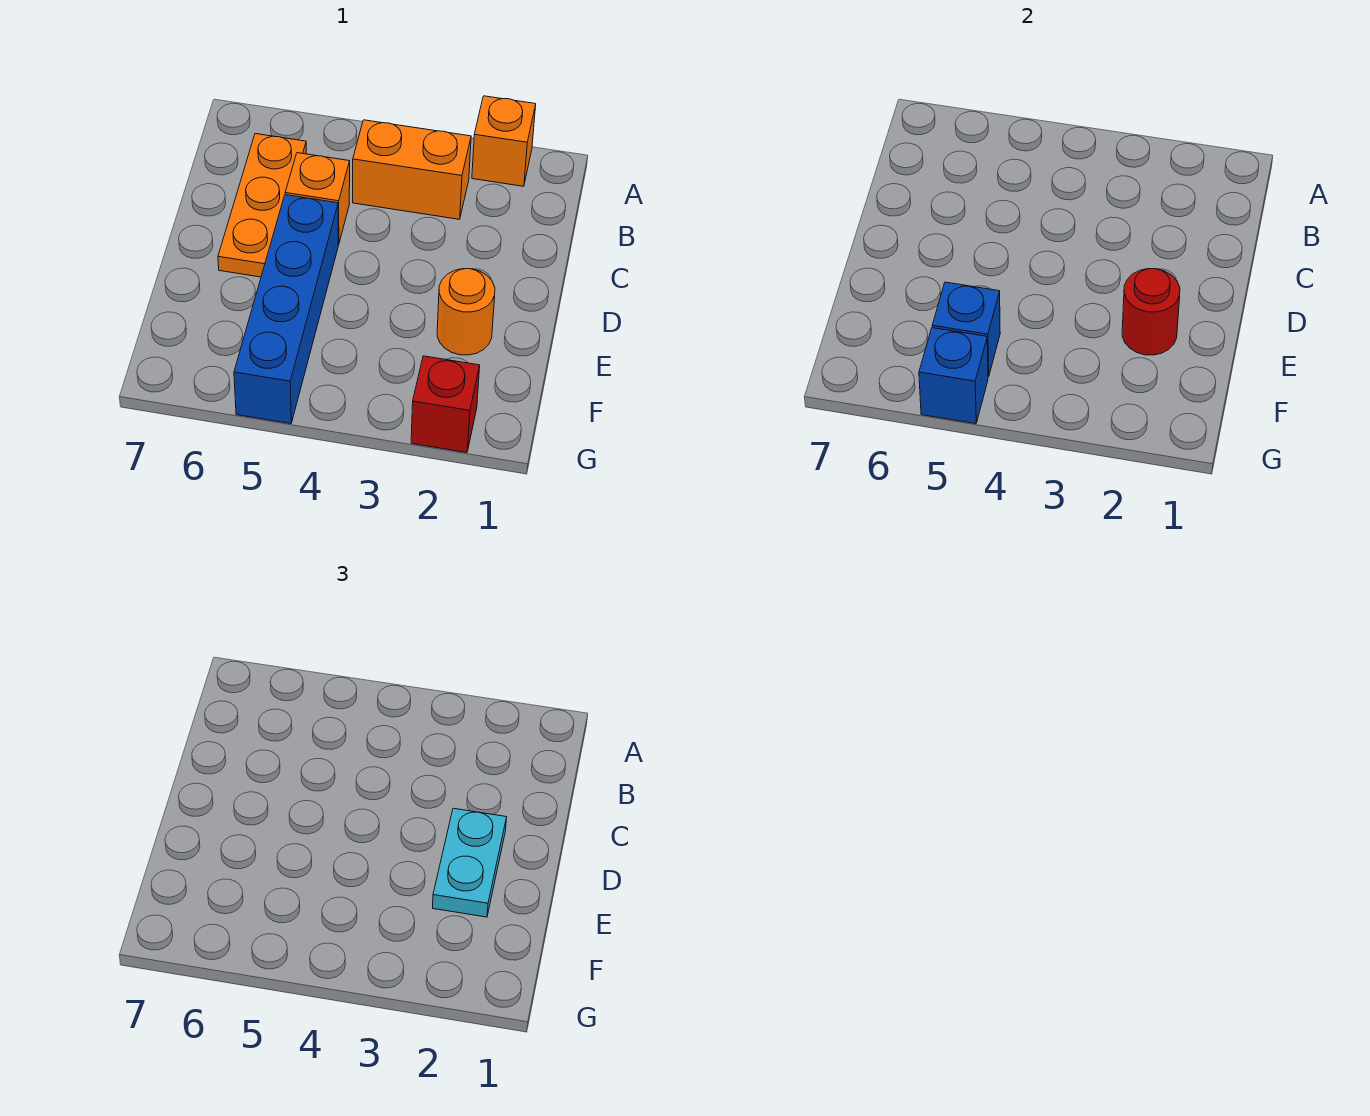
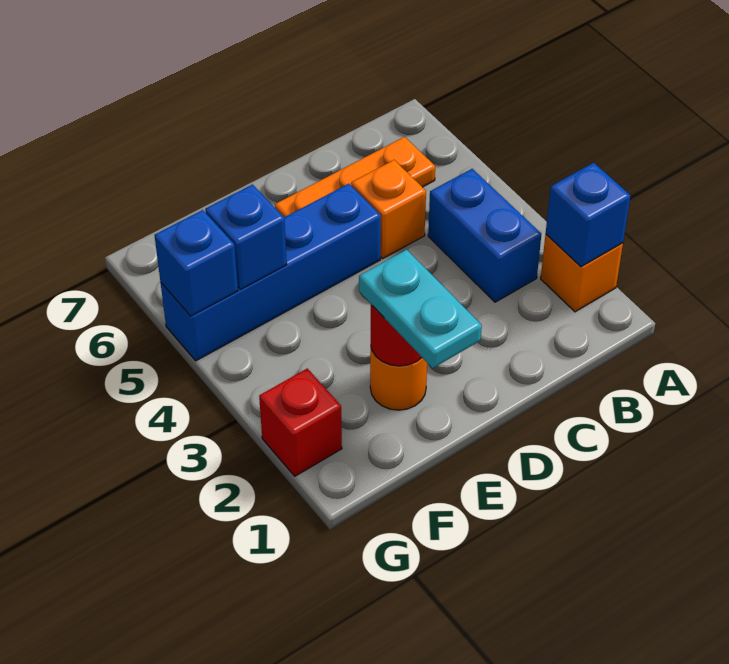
none -> blue brick A2 level 2
orange brick B3:B4 level 1 -> blue brick B3:B4 level 1
cyan plate D2:E2 level 3 -> cyan plate E1:E2 level 3

